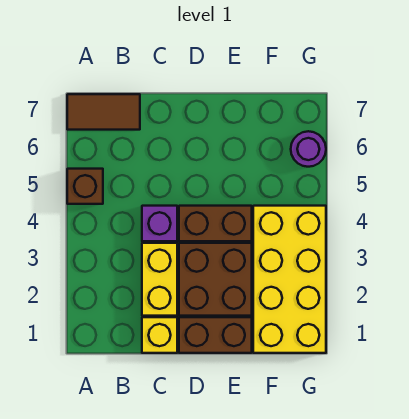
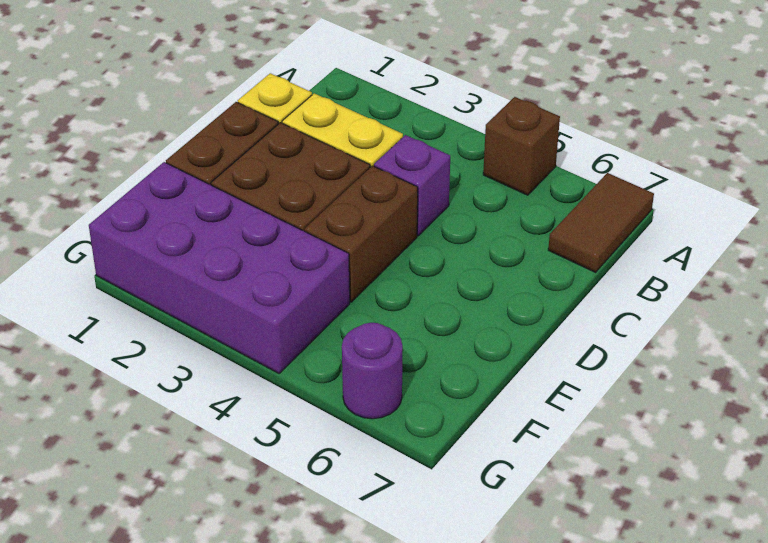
yellow brick F1:G4 level 1 -> purple brick F1:G4 level 1

